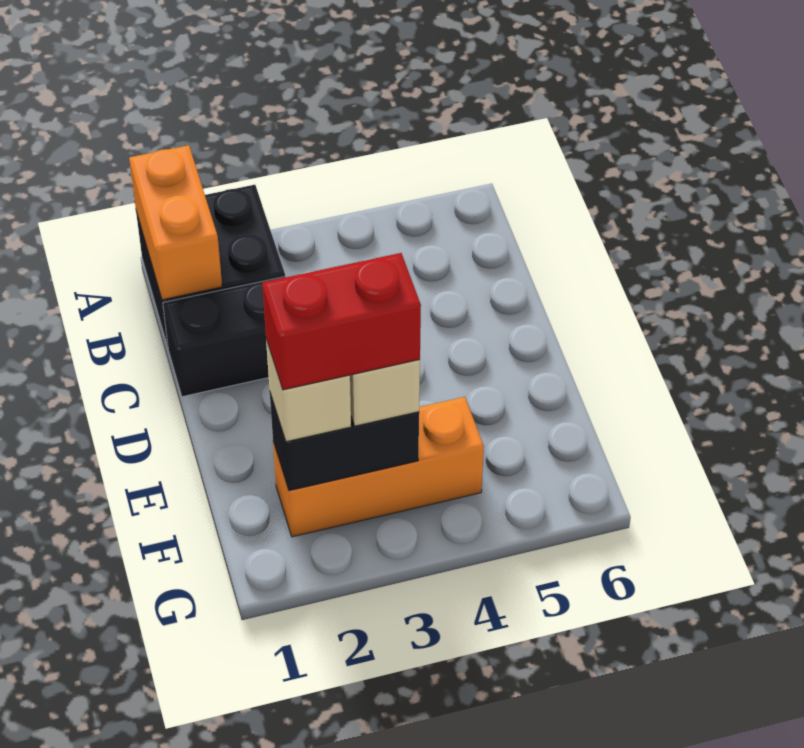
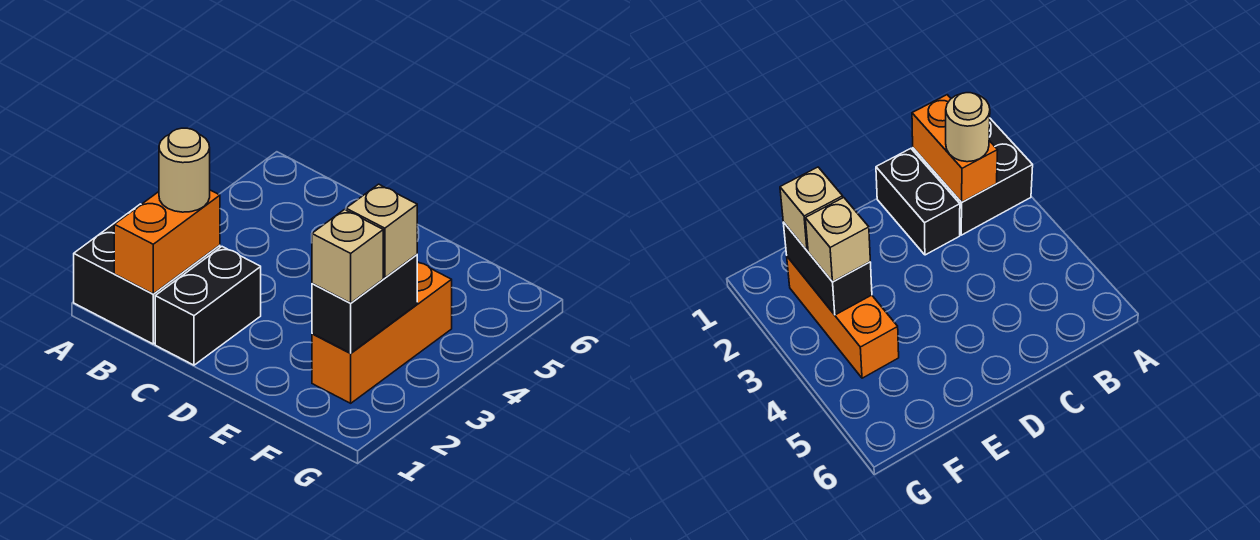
orange brick A1:B1 level 2 -> orange brick B1:B2 level 2
none -> tan round brick B2 level 3
red brick F2:F3 level 4 -> none

